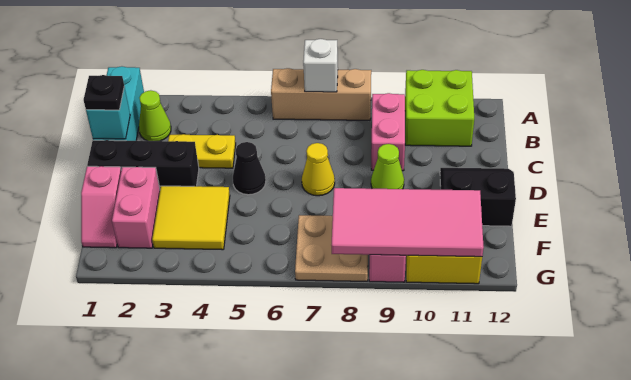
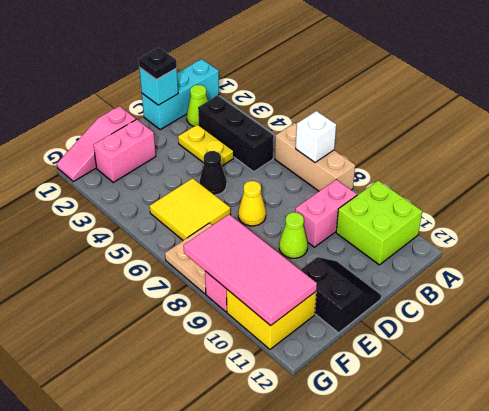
black brick D1:D3 level 1 -> black brick B3:B5 level 1
pink slope E1:F1 level 1 top E -> pink slope E1:G1 level 1 top E
yellow tile E3:F4 level 1 -> yellow tile E5:F6 level 1

